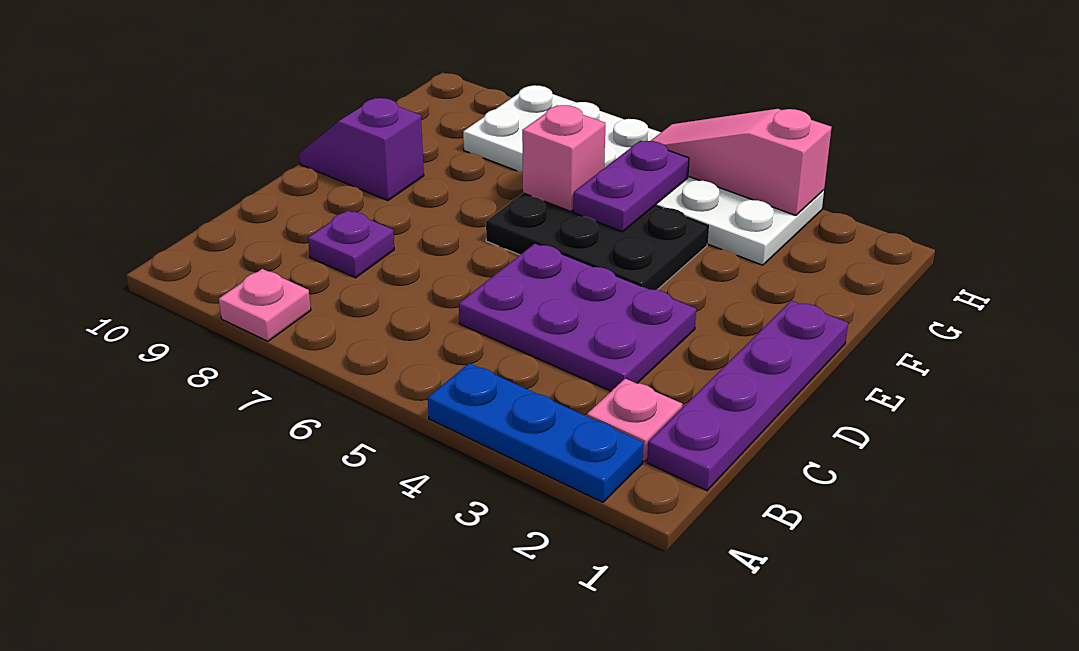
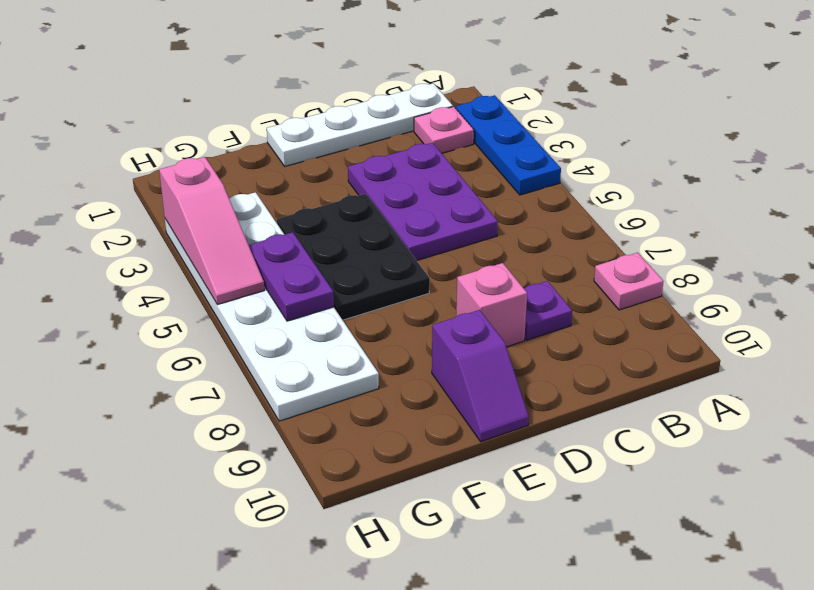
purple plate B1:E1 level 1 -> white plate B1:E1 level 1
purple plate F5:G5 level 2 -> purple plate G5:G6 level 2
pink brick F6 level 2 -> pink brick D8 level 1

